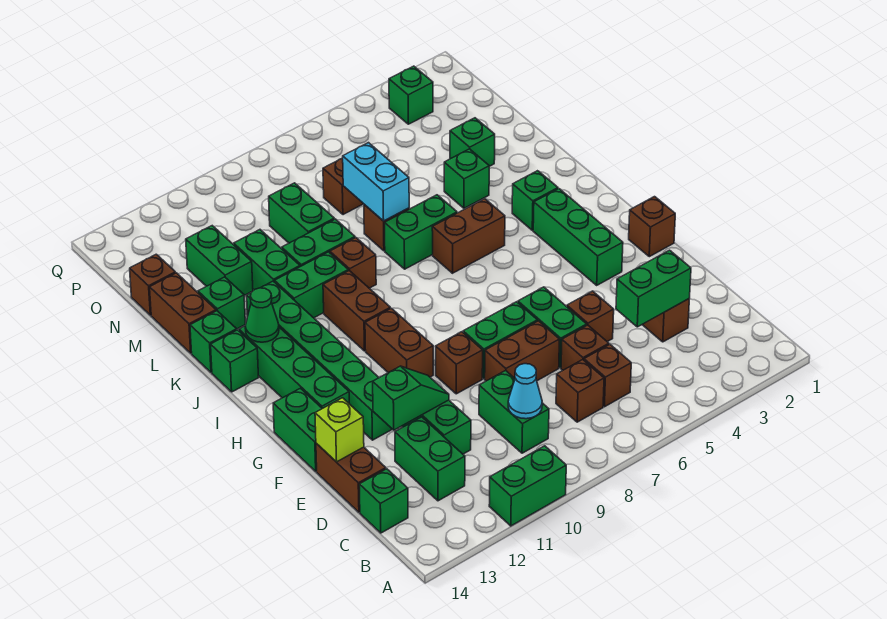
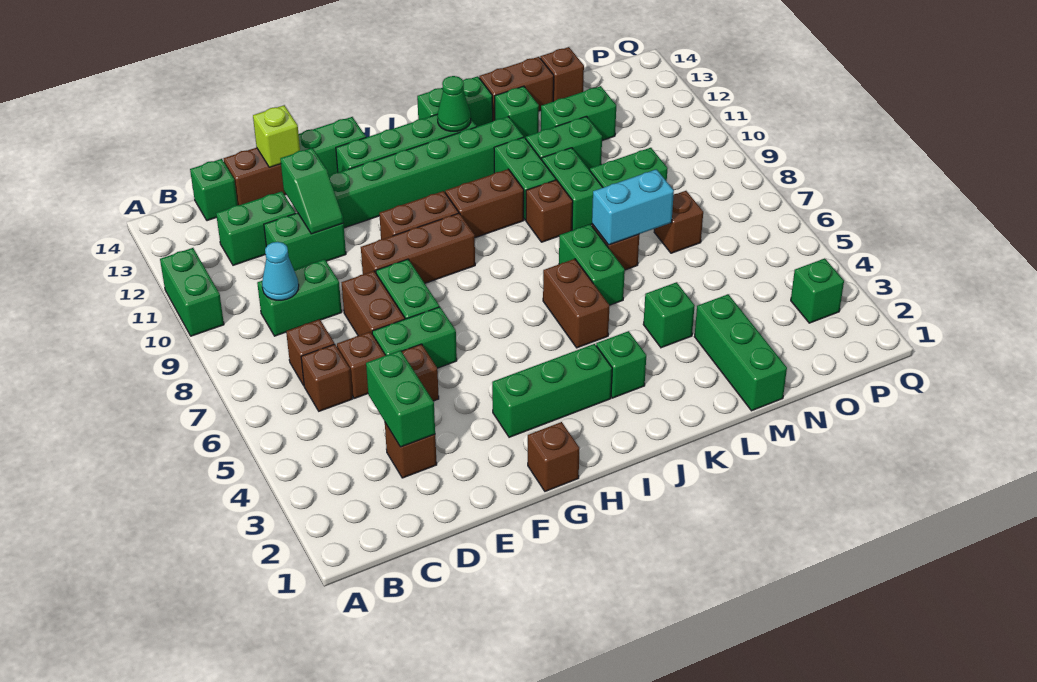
brown brick F9 level 1 -> brown brick F9:H9 level 1
green brick M3 level 1 -> green brick M1:M3 level 1

